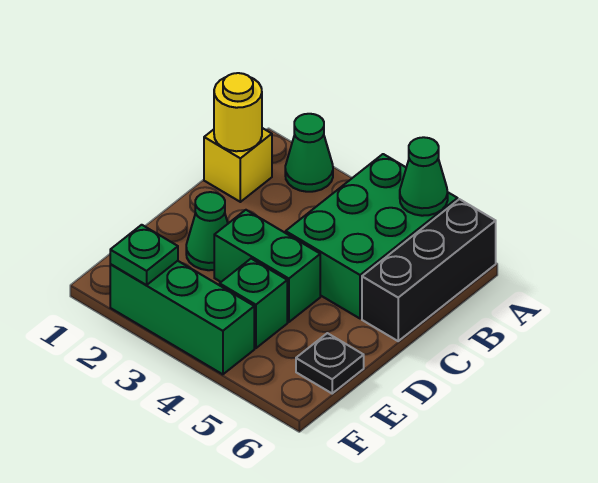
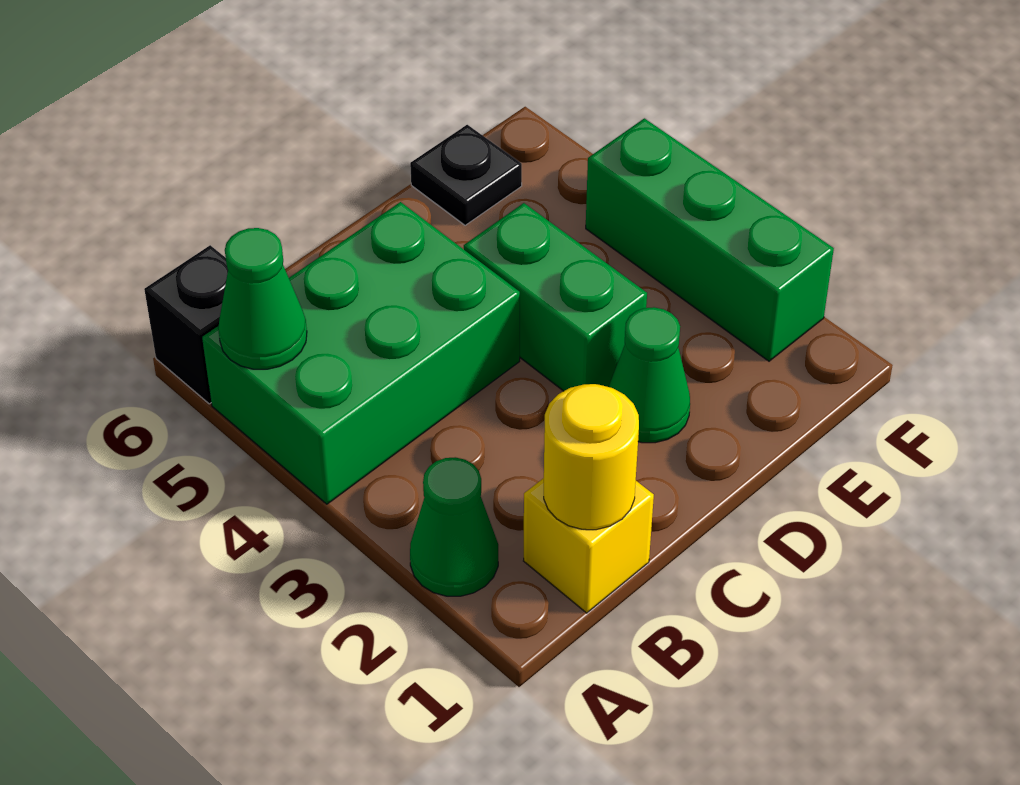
black brick A6:C6 level 1 -> black brick A6 level 1
green brick E4 level 1 -> none
green plate F2 level 2 -> none

